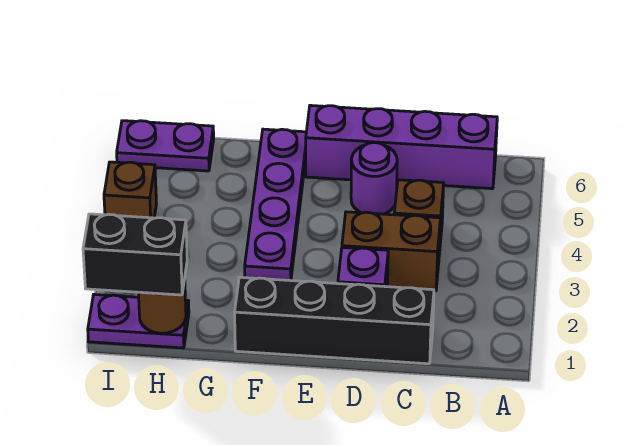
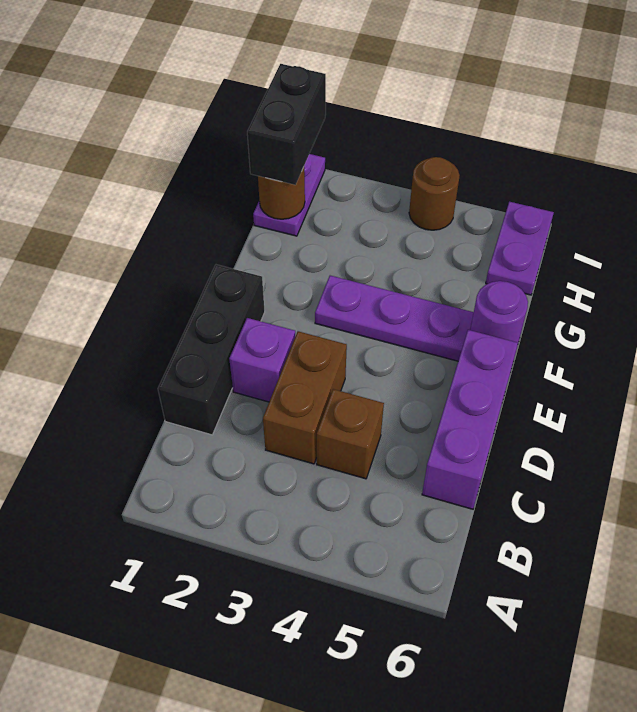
purple brick B6:E6 level 1 -> purple brick C6:E6 level 1
black brick C1:F1 level 1 -> black brick C1:E1 level 1
purple round brick D5 level 1 -> purple round brick F6 level 2
brown brick I4 level 1 -> brown round brick I4 level 1

